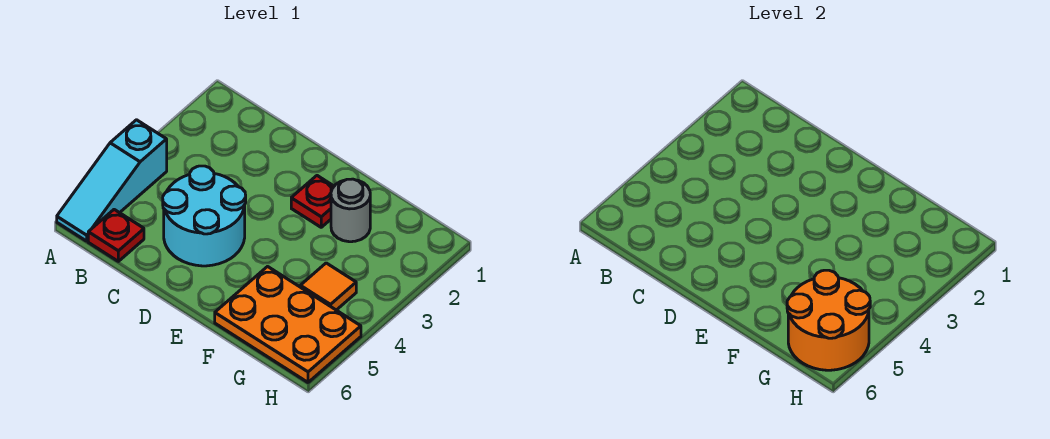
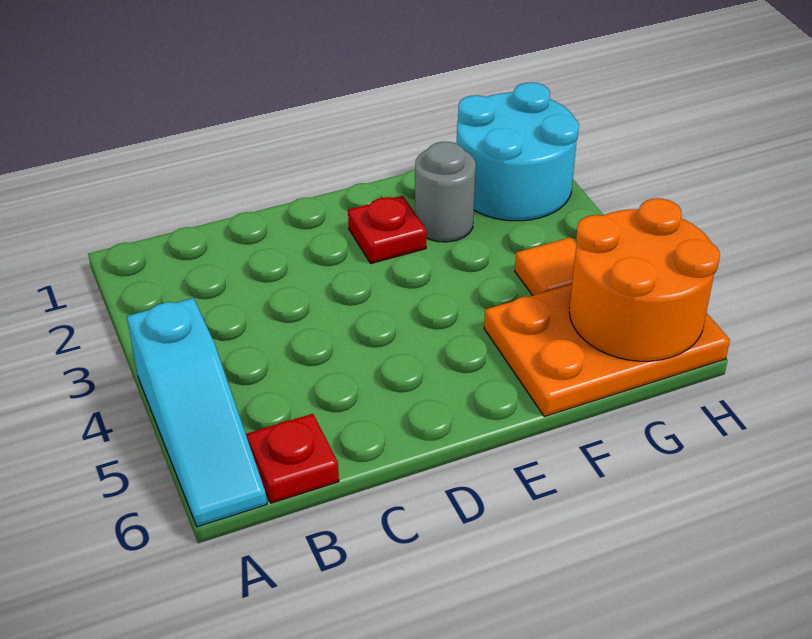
cyan round brick C4:D5 level 1 -> cyan round brick G1:H2 level 1

